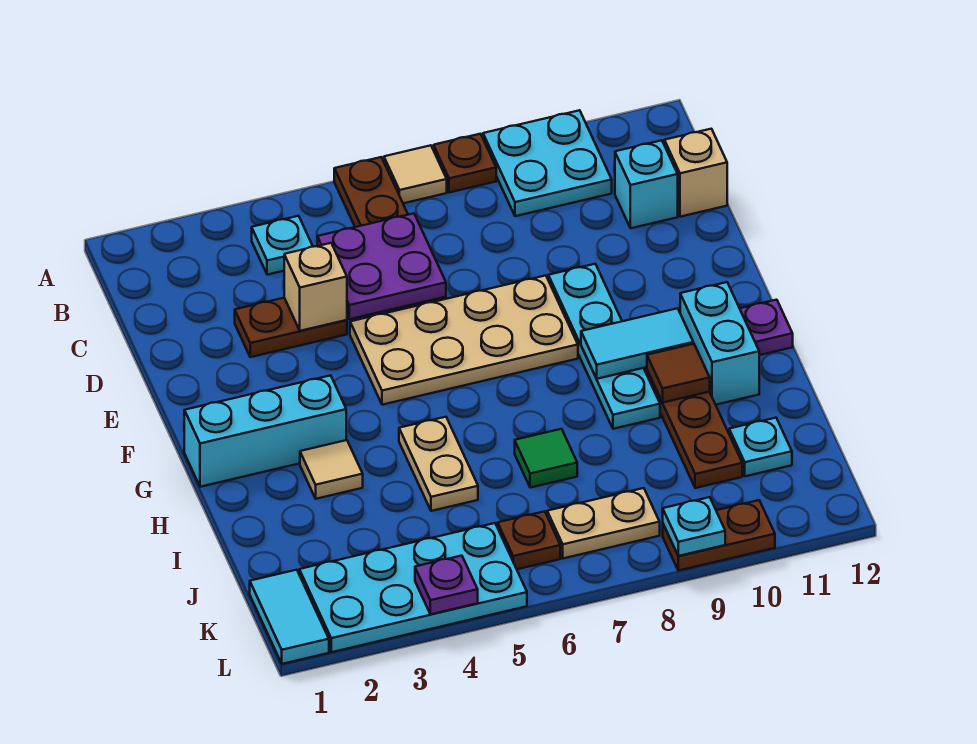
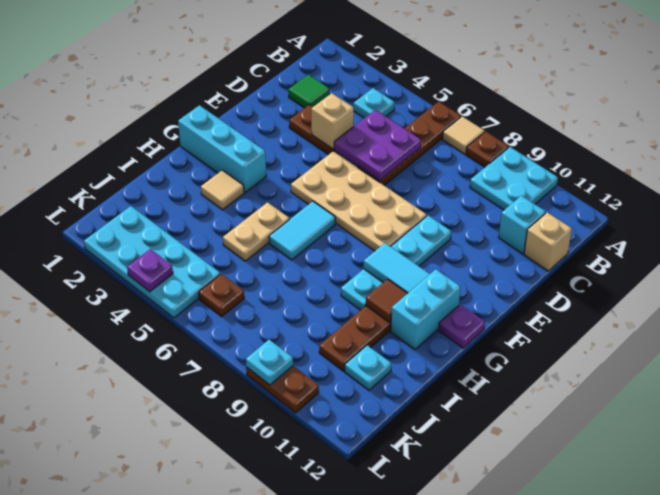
green tile I7 level 1 -> green tile C2 level 1
cyan tile K1:L1 level 1 -> cyan tile G6:H6 level 1
tan plate K7:K8 level 1 -> none

